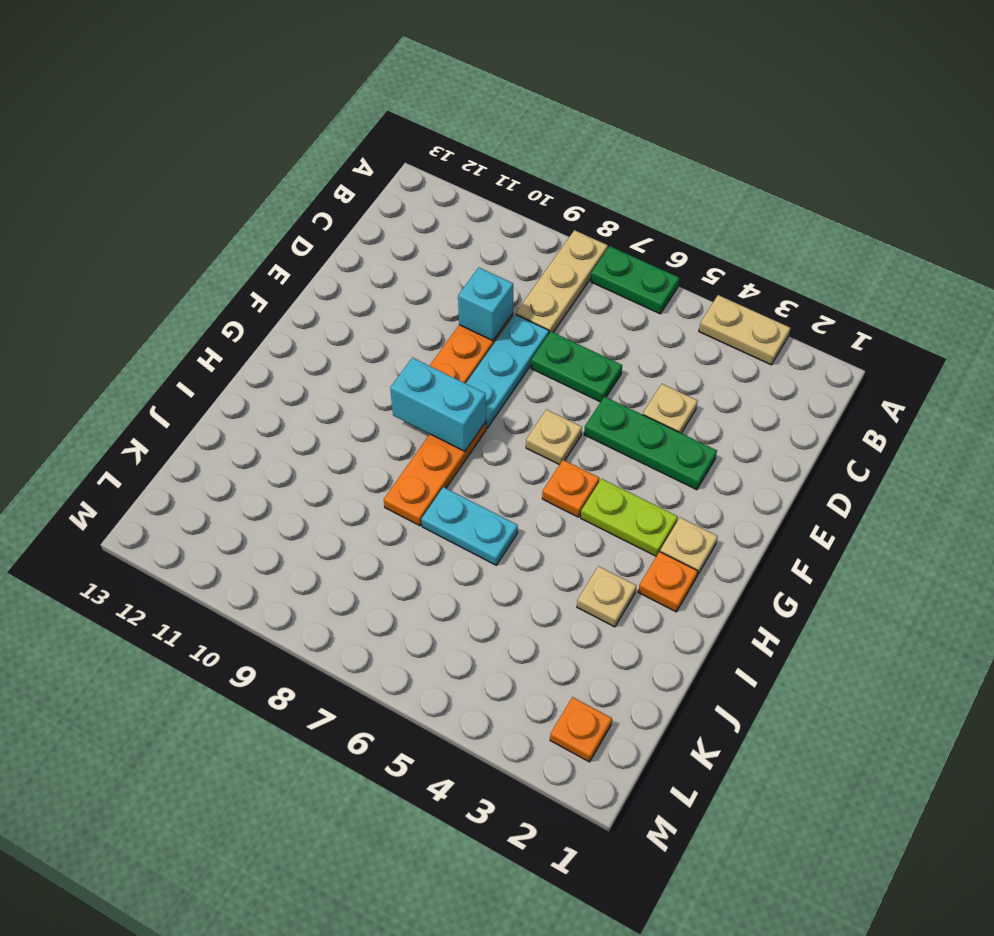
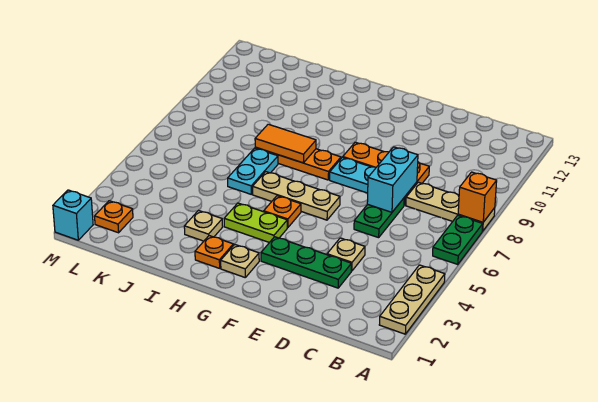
tan plate A3:A4 level 1 -> tan plate A2:A4 level 1
none -> orange brick A8 level 2
cyan brick D9 level 2 -> cyan brick M1 level 1
green plate E3:E5 level 1 -> green plate D3:F3 level 1
tan plate F6 level 1 -> tan plate F6:H6 level 1
lime plate G3:G4 level 1 -> lime plate G4:H4 level 1
cyan brick G8:G9 level 2 -> cyan brick D7:D8 level 2
none -> orange tile H8:I8 level 2

